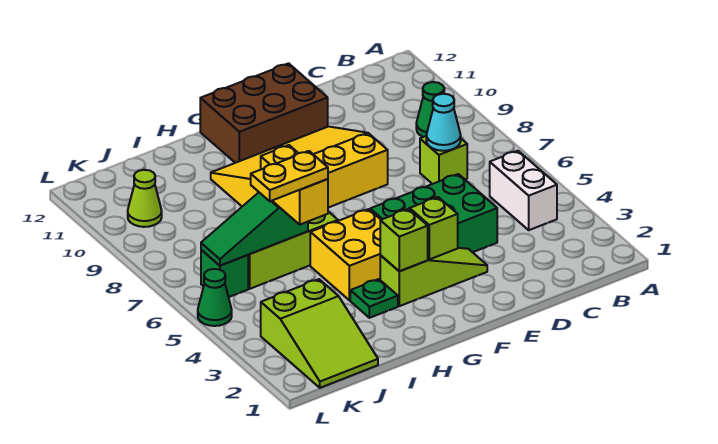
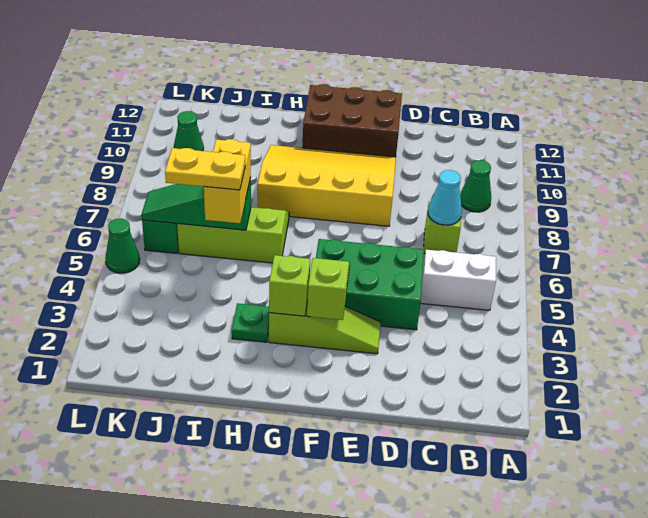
white brick B4:B5 level 1 -> white brick B5:C5 level 1
yellow brick G4:H5 level 1 -> none
lime slope J1:K3 level 1 top 3 -> none
lime cone K10 level 1 -> green cone K10 level 1

